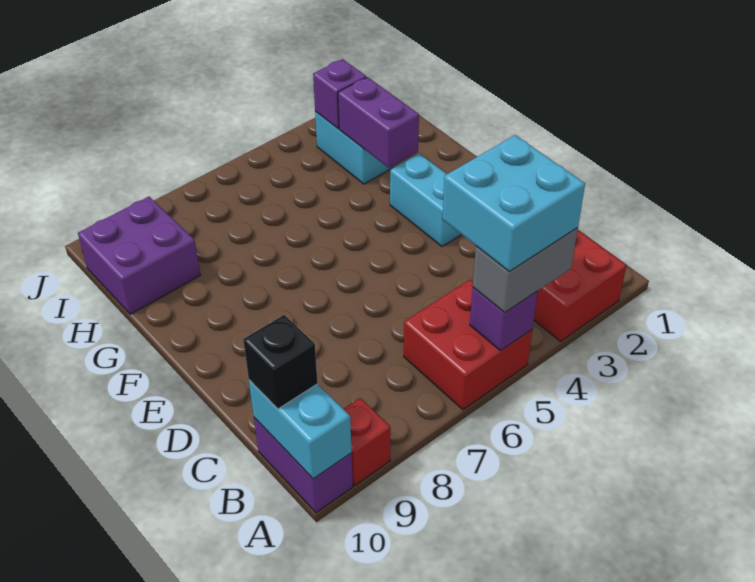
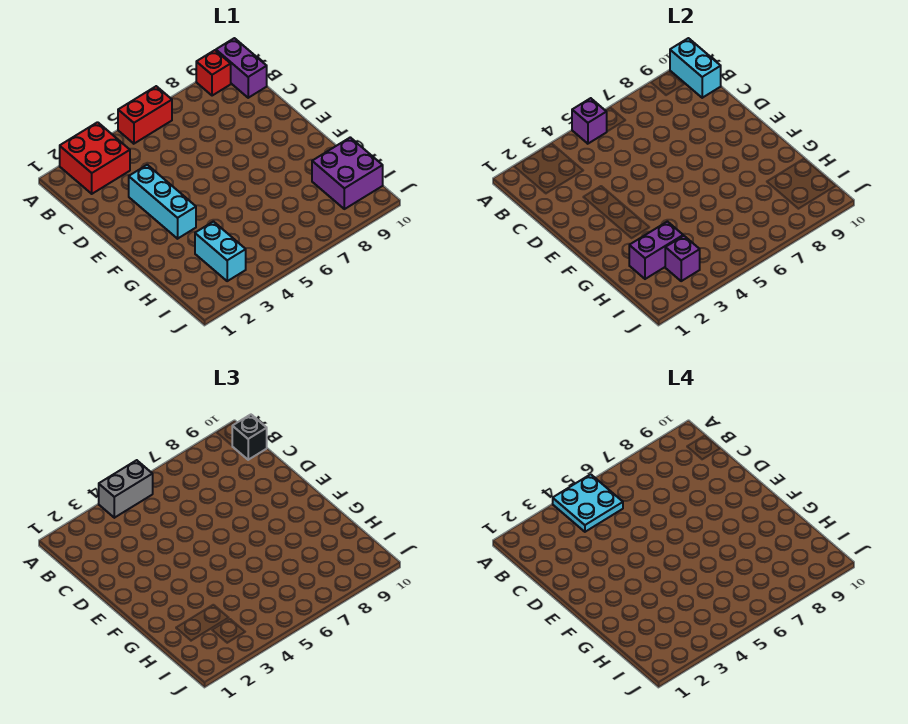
cyan brick A4:B5 level 4 -> cyan plate A4:B5 level 4
red brick A5:B6 level 1 -> red brick A5:A6 level 1
cyan brick E3:F3 level 1 -> cyan brick D3:F3 level 1
purple brick G3:H3 level 2 -> purple brick H2:H3 level 2

